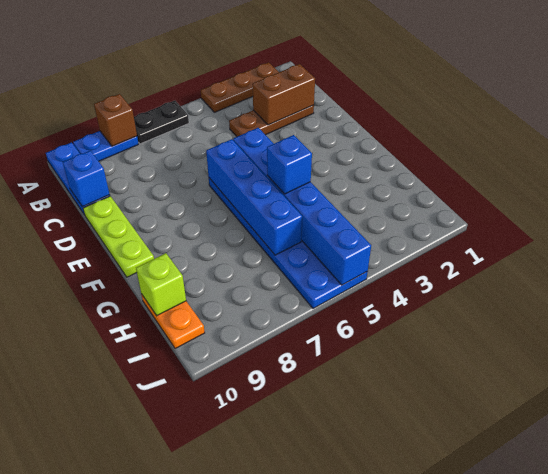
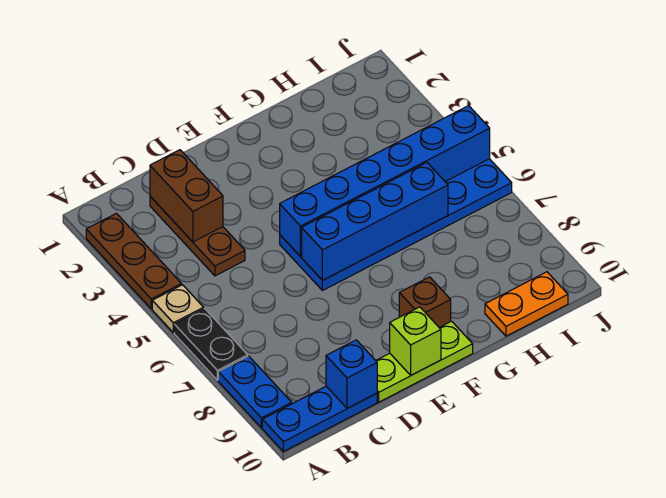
none -> tan plate A5 level 1
brown brick A8 level 2 -> brown brick F9 level 1
blue brick G5 level 3 -> none
lime brick H10 level 2 -> lime brick E10 level 2

